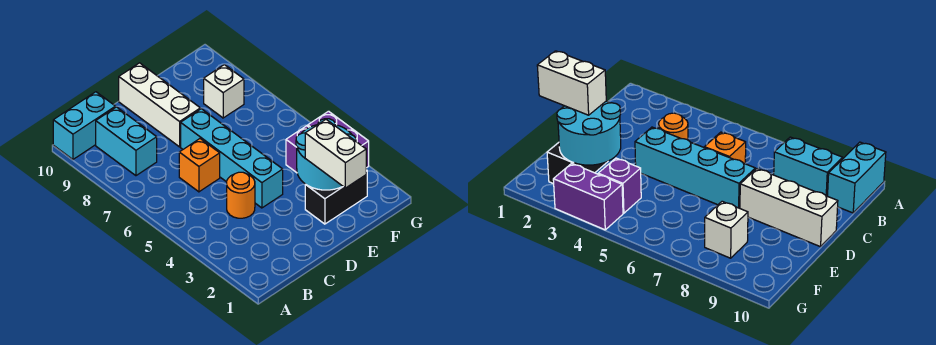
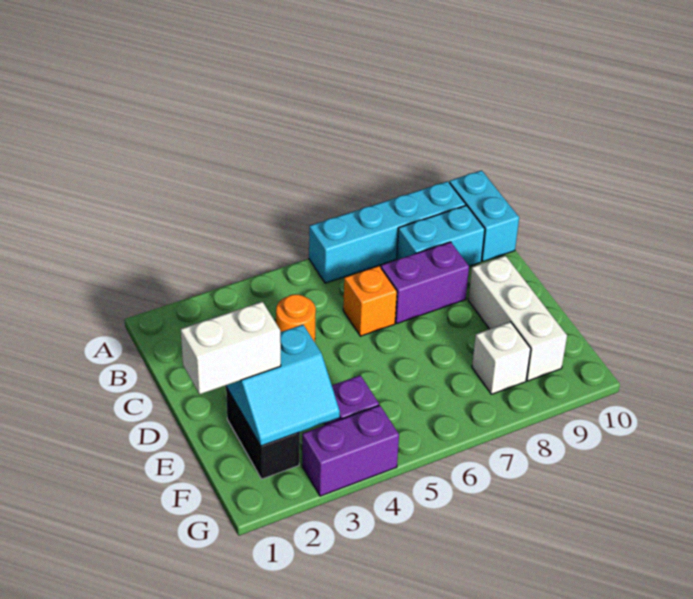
none -> purple brick C7:C8 level 1
cyan brick D4:D7 level 1 -> cyan brick A6:A9 level 1
white brick D8:D10 level 1 -> white brick D9:F9 level 1
cyan round brick E2:F3 level 2 -> cyan slope E2:F3 level 2 top E

